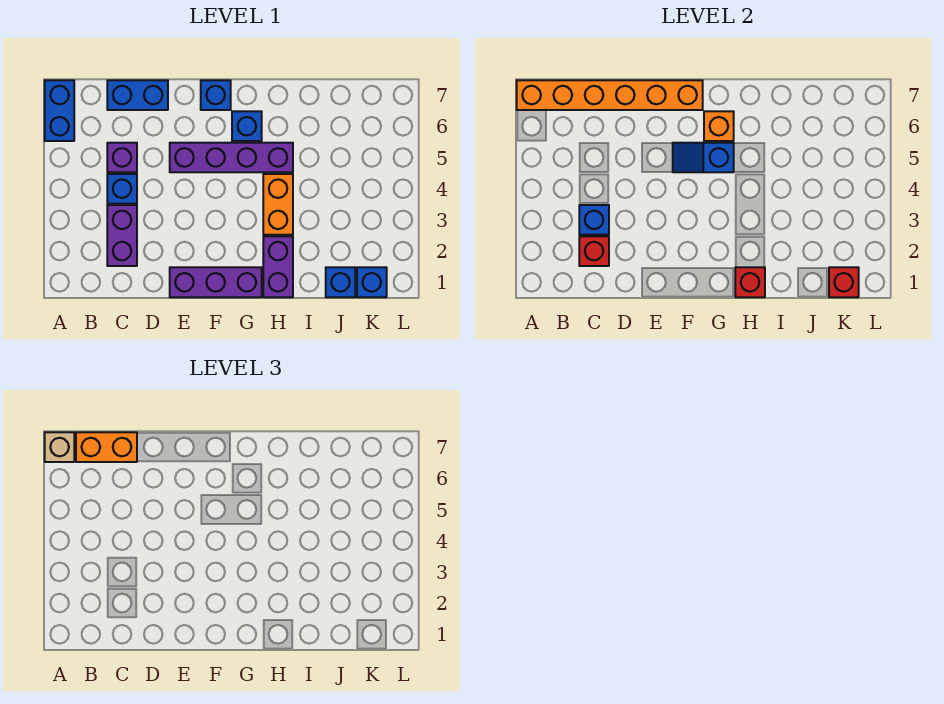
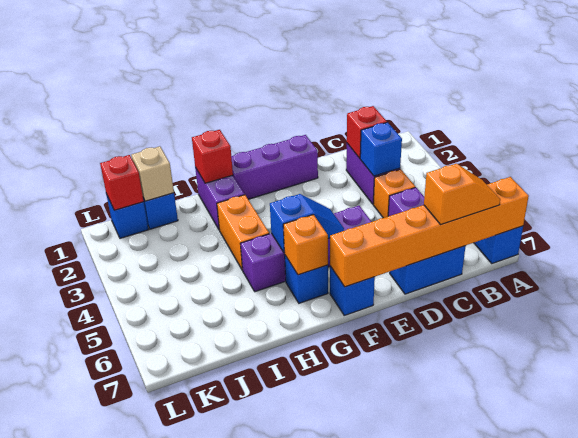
tan brick A7 level 3 -> tan brick J1 level 2
orange brick B7:C7 level 3 -> orange slope B7:C7 level 3 top C
blue brick C4 level 1 -> orange brick C4 level 1

